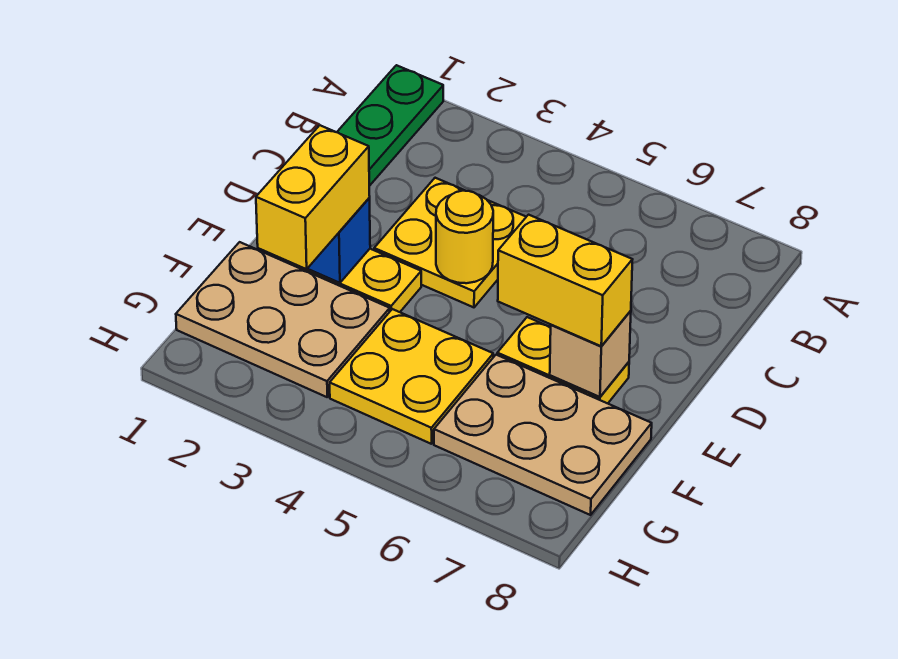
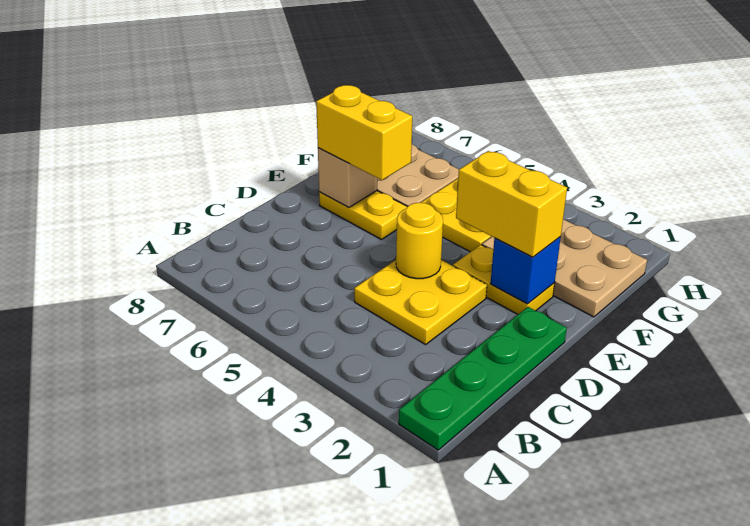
yellow brick E2:F2 level 3 -> yellow brick E2:E3 level 3

